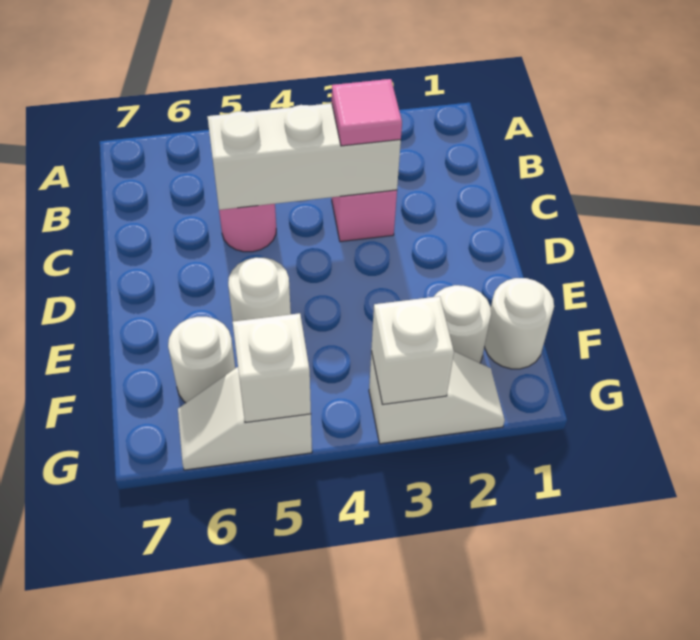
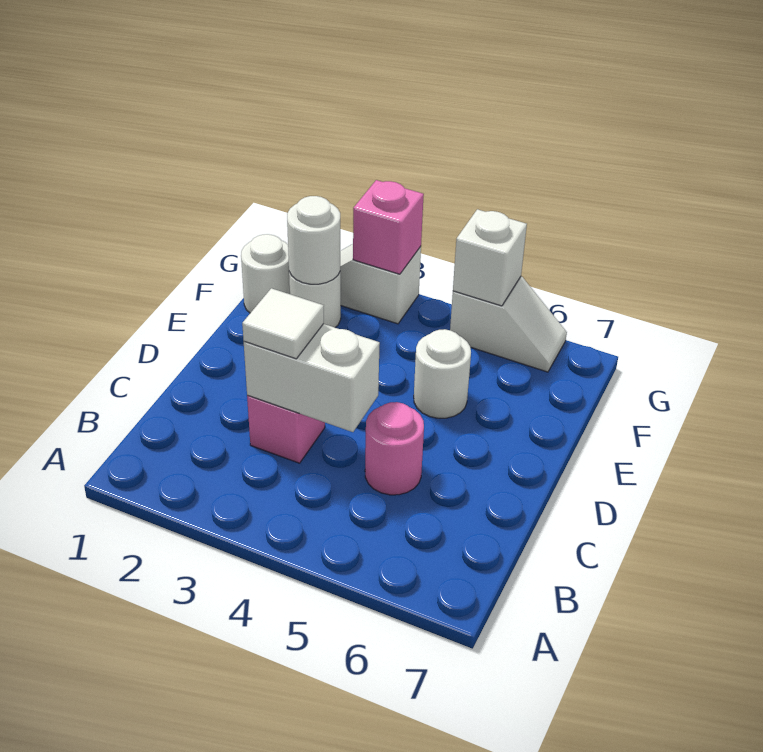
white brick C3:C5 level 2 -> white brick C3:C4 level 2
pink tile C3 level 3 -> white tile C3 level 3
white round brick F6 level 1 -> white round brick F2 level 2
white brick G3 level 2 -> pink brick G3 level 2

